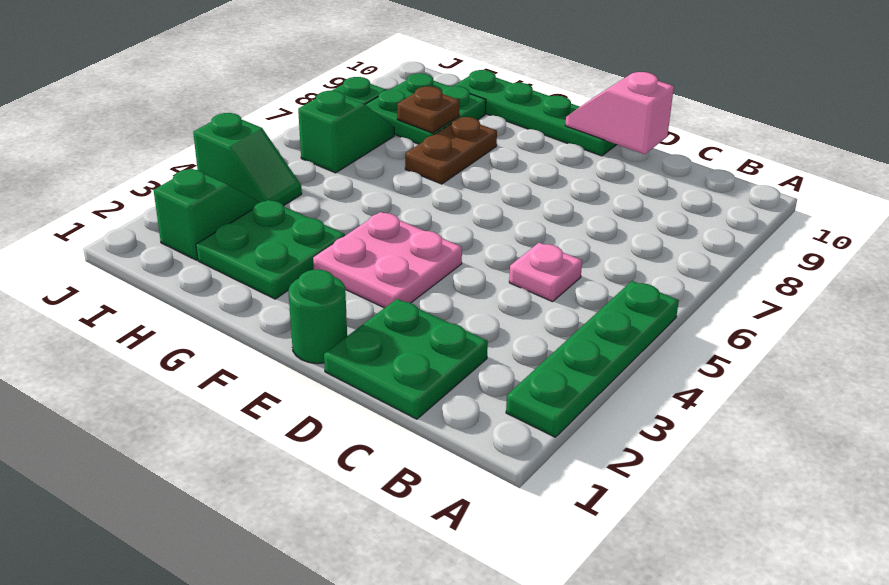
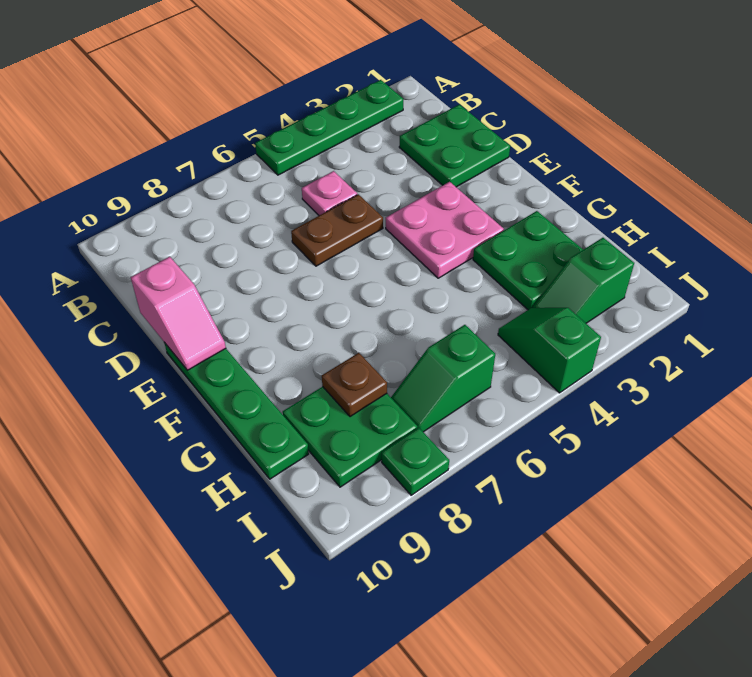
green round brick E1 level 1 -> none
brown plate G7:G8 level 1 -> brown plate D5:D6 level 1

